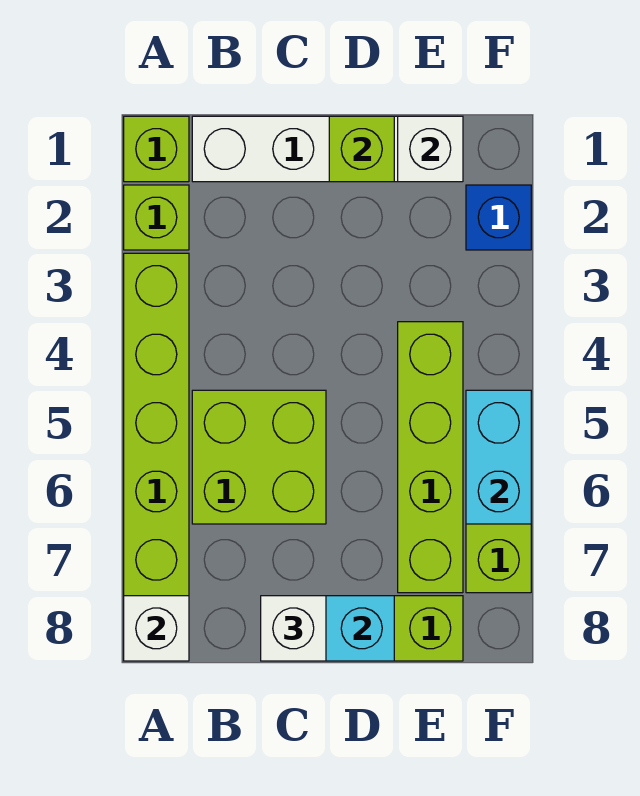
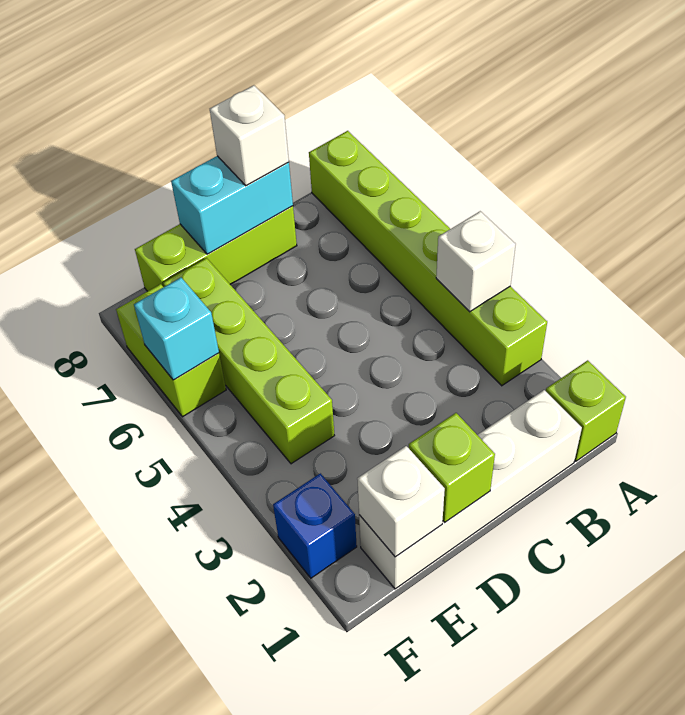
lime brick A2 level 1 -> none
white brick A8 level 2 -> white brick A4 level 2
lime brick B5:C6 level 1 -> none
cyan brick F5:F6 level 2 -> cyan brick F6 level 2

